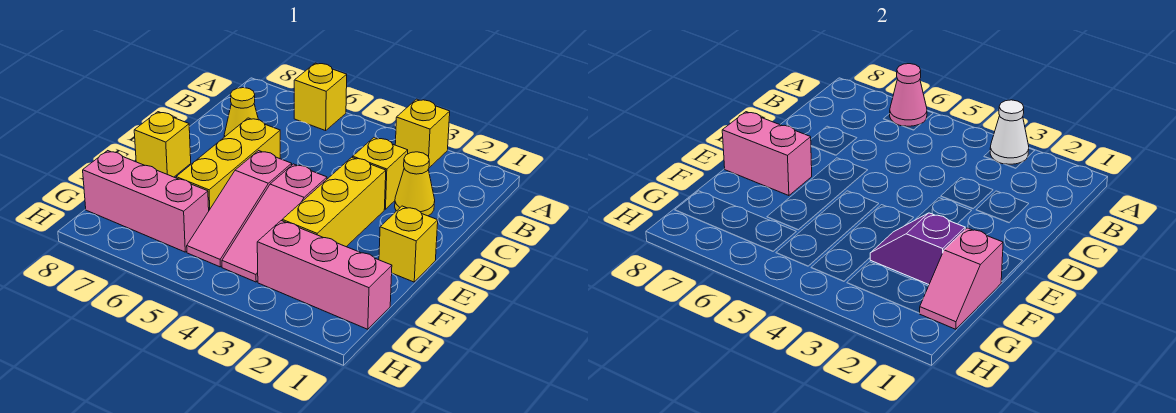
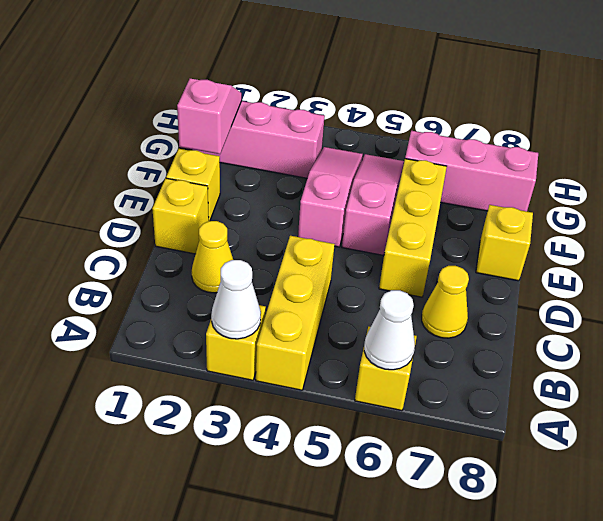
pink cone A6 level 2 -> white cone A6 level 2
yellow brick C3 level 1 -> yellow brick D1 level 1
yellow brick D3:F3 level 1 -> yellow brick A4:C4 level 1
pink brick E7:E8 level 2 -> none
purple slope F2:F3 level 2 top 2 -> none

